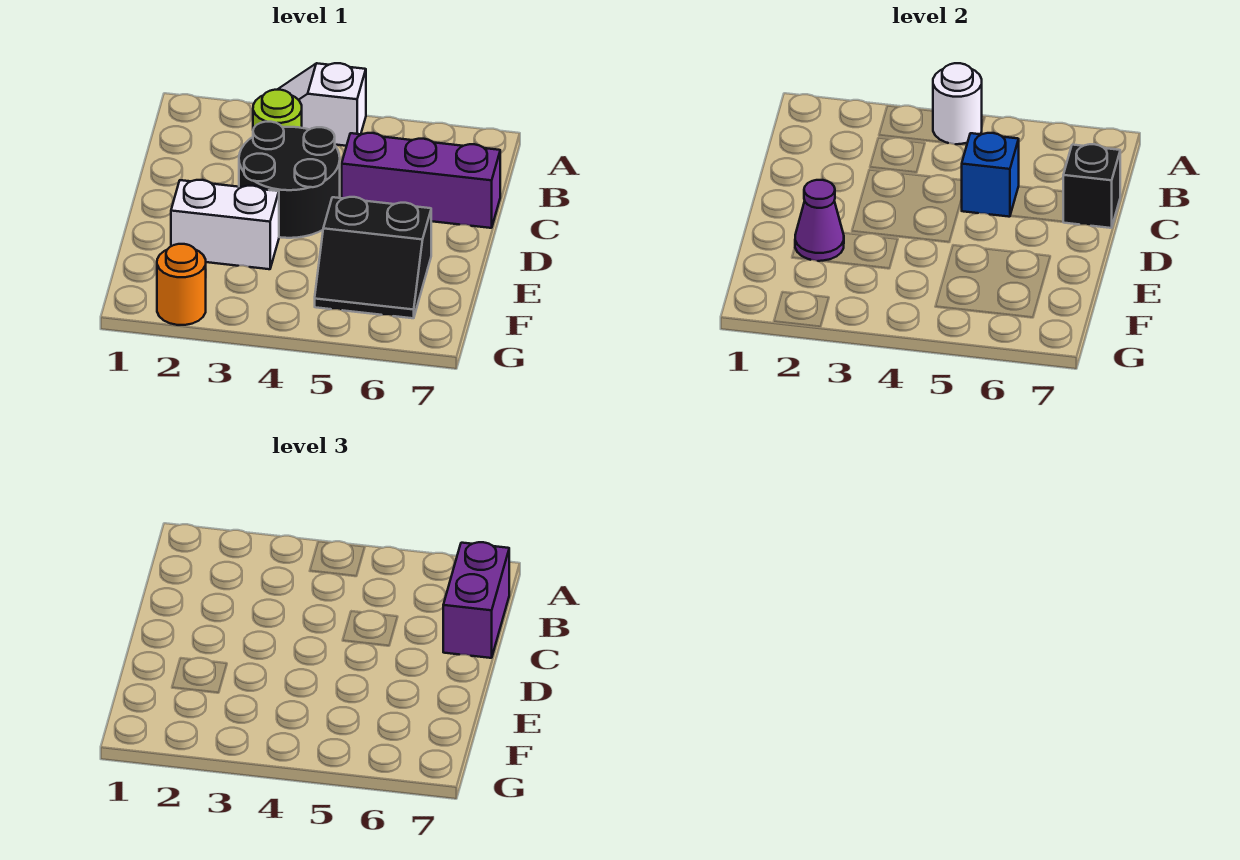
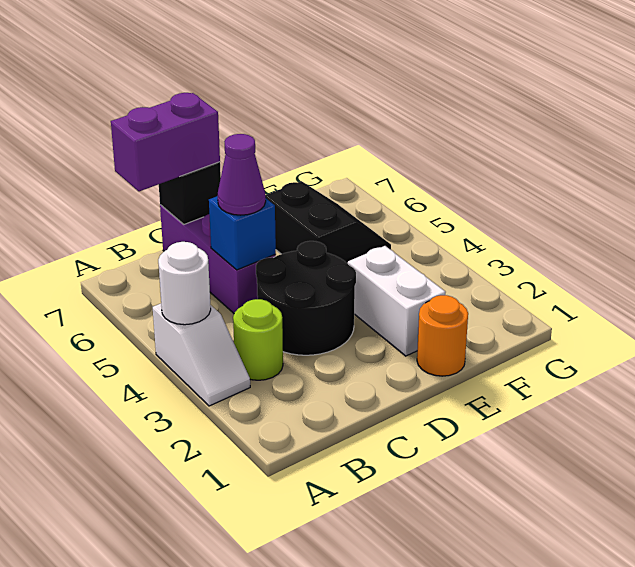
purple cone E2 level 2 -> purple cone C5 level 3
orange round brick G2 level 1 -> orange round brick E1 level 1

